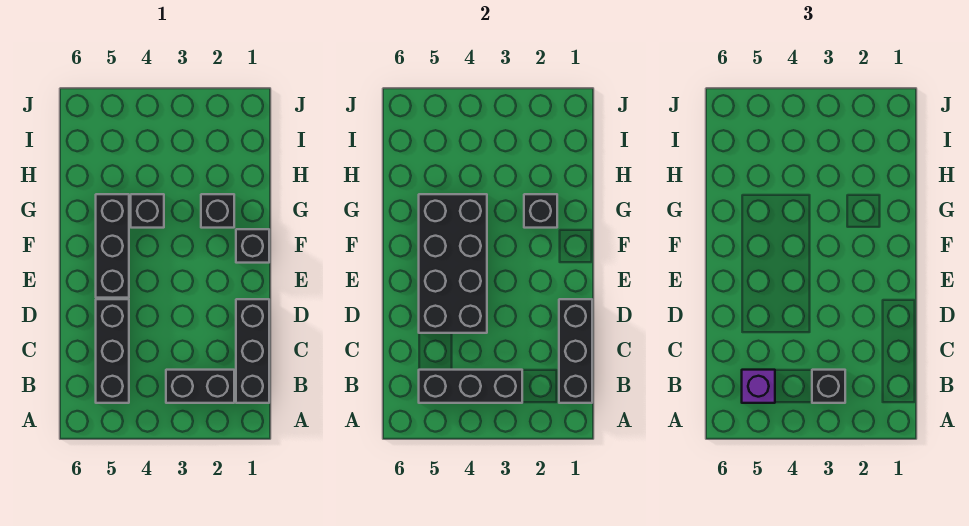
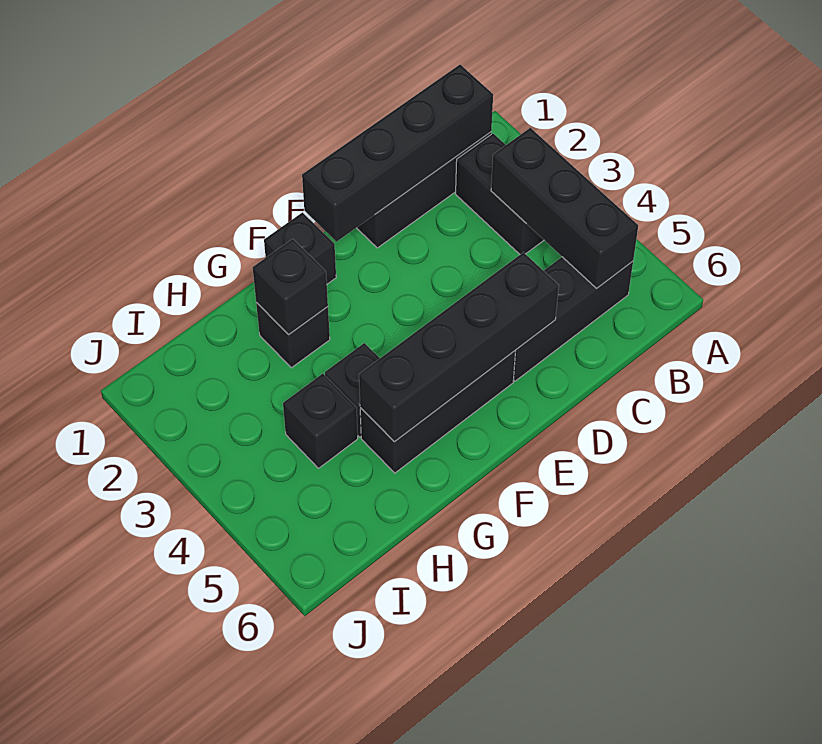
black brick B1:D1 level 2 -> black brick B1:E1 level 2
black brick B3 level 3 -> black brick H4 level 1
purple brick B5 level 3 -> none
black brick D4:G5 level 2 -> black brick D5:G5 level 2

